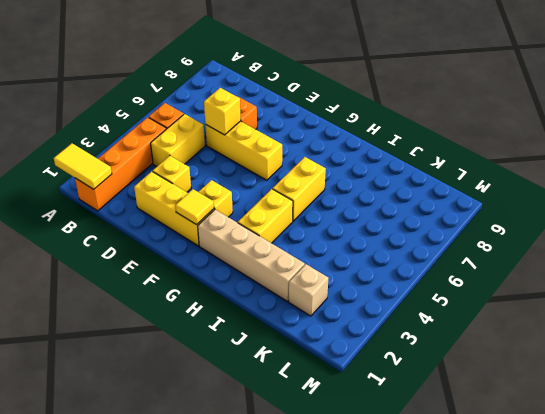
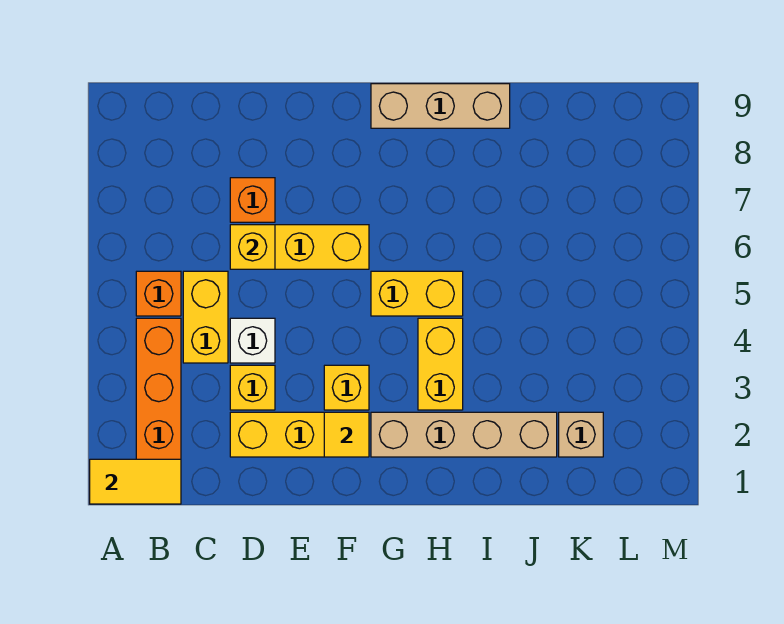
none -> white brick D4 level 1
none -> tan brick G9:I9 level 1
yellow brick H5:H6 level 1 -> yellow brick G5:H5 level 1

